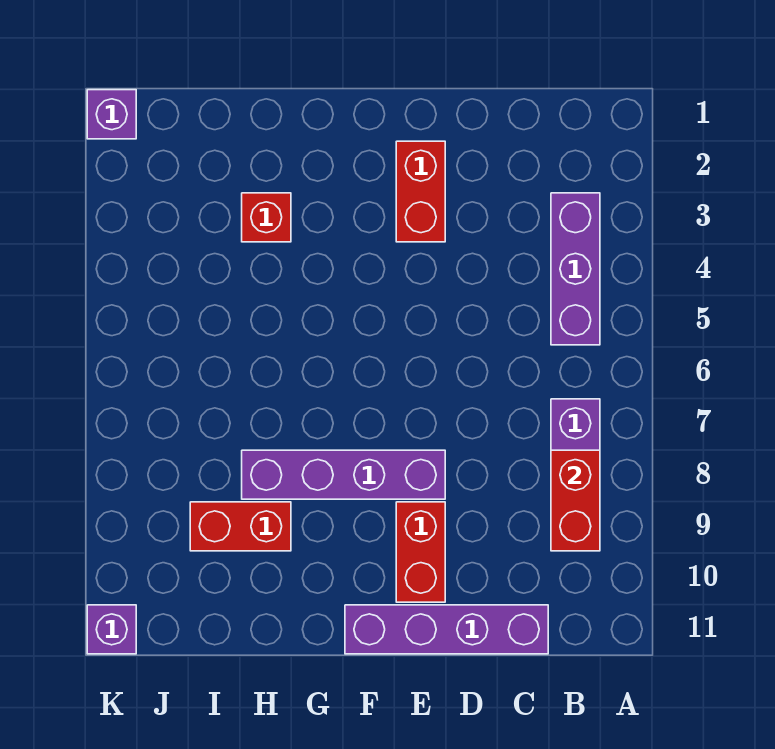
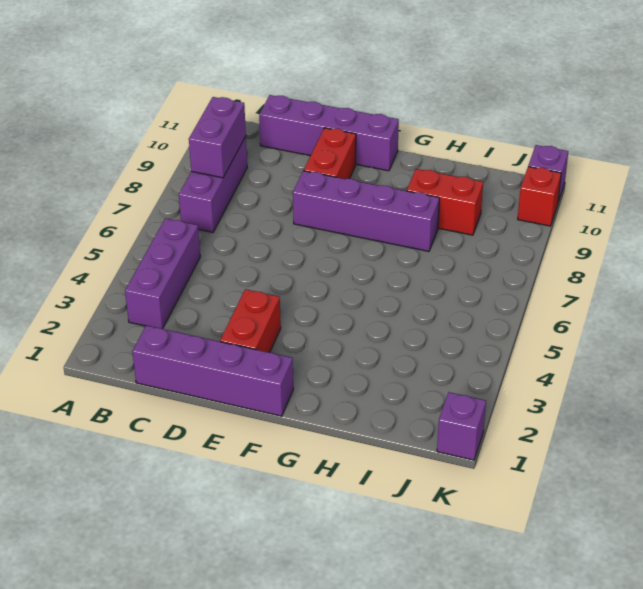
red brick B8:B9 level 2 -> purple brick B8:B9 level 2
none -> purple brick C1:F1 level 1
red brick H3 level 1 -> red brick K10 level 1

